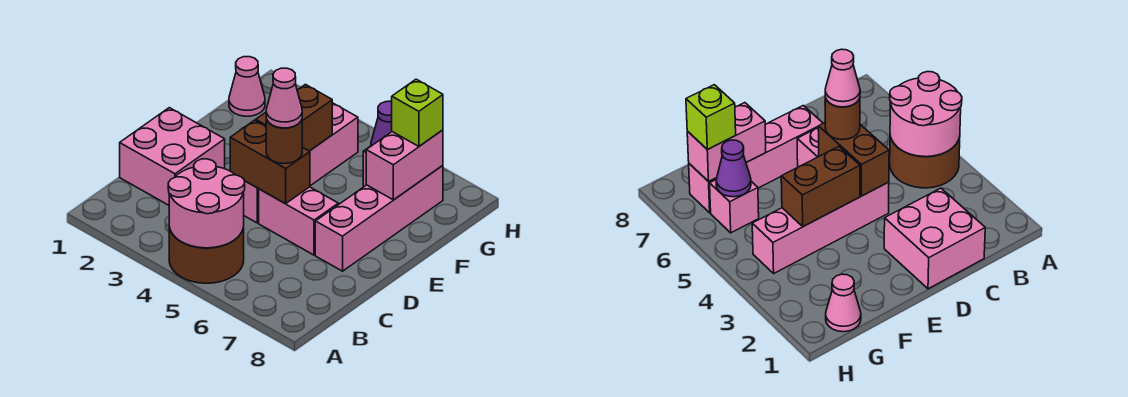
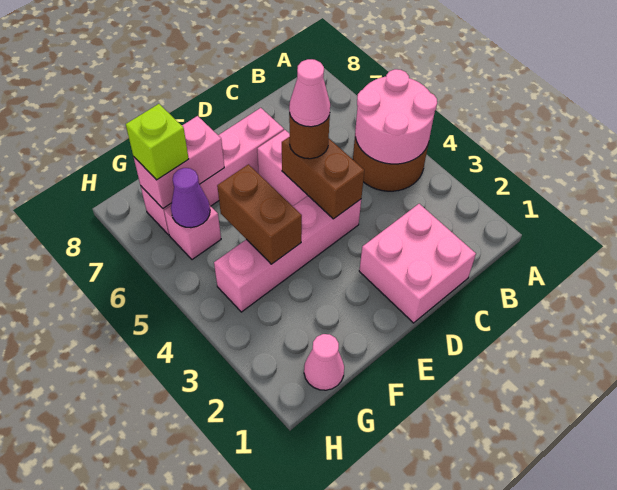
brown brick E4:F4 level 2 -> brown brick F4:F5 level 2

